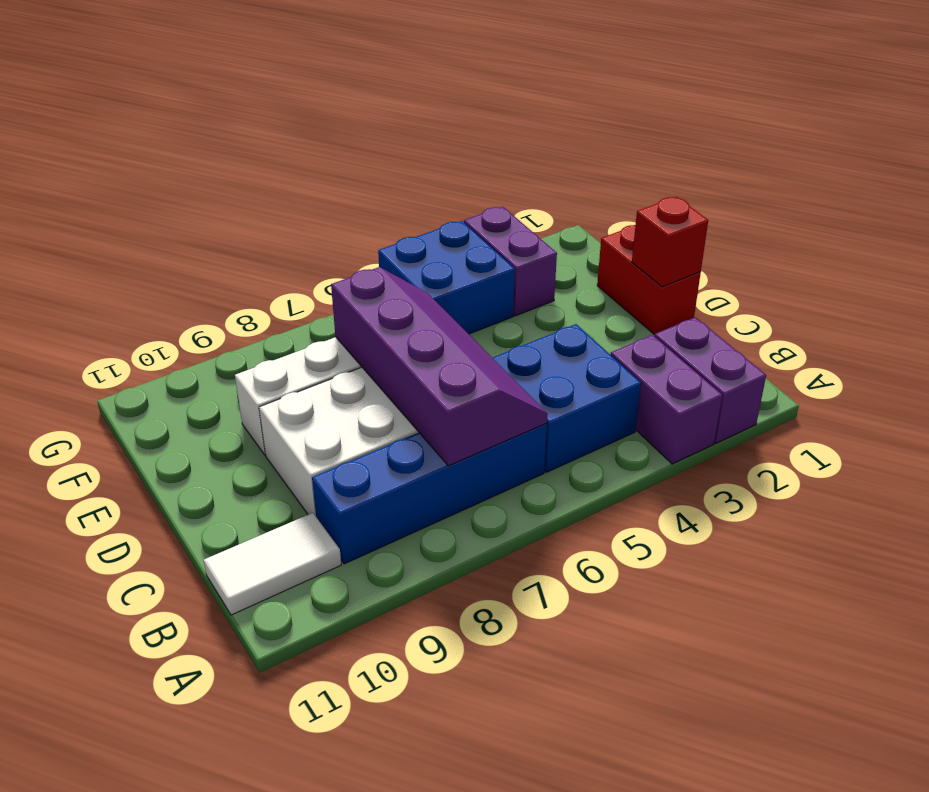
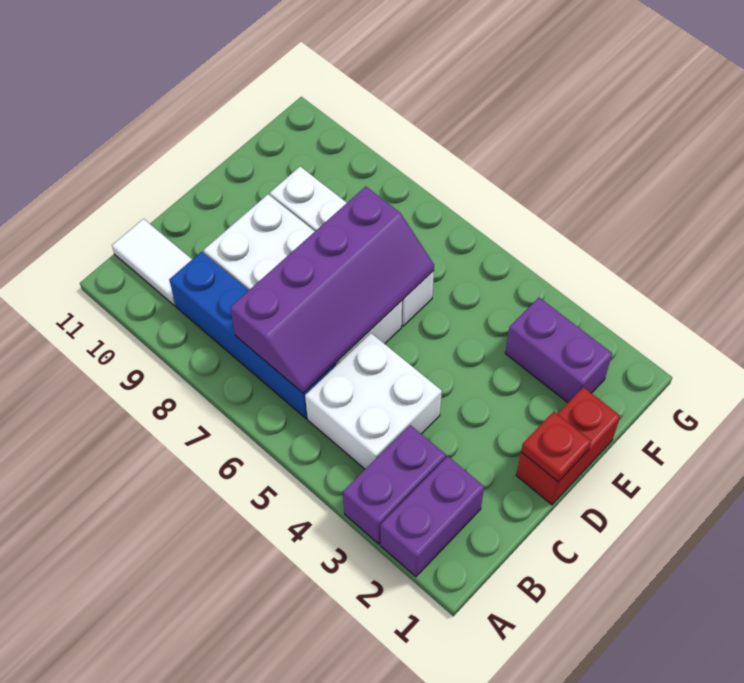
blue brick B4:C5 level 1 -> white brick B4:C5 level 1
red brick D1 level 2 -> red plate D1 level 2
purple brick F3:G3 level 1 -> purple brick F2:F3 level 1
blue brick F4:G5 level 1 -> none

